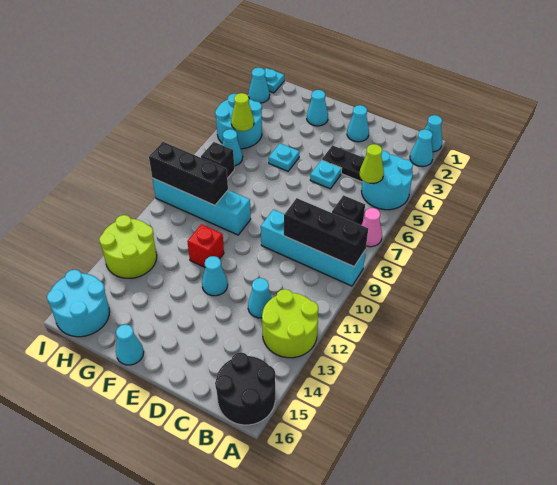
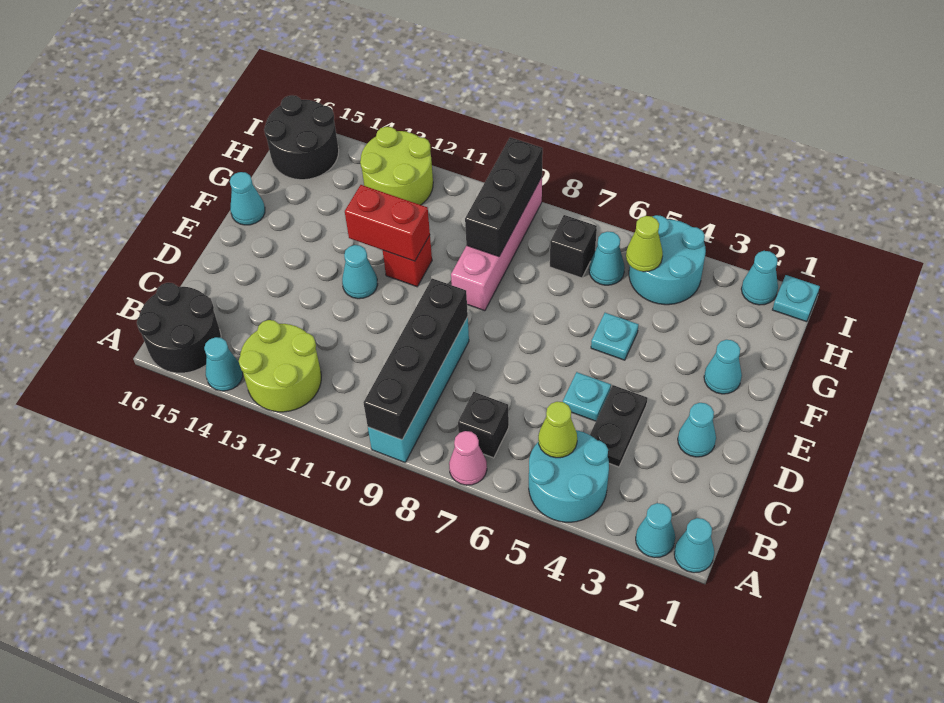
black brick A9:C9 level 2 -> black brick A9:D9 level 2
cyan cone C12 level 1 -> cyan cone A14 level 1
cyan brick F9:I9 level 1 -> pink brick F9:I9 level 1
none -> red brick F11:F12 level 2
cyan round brick H15:I16 level 1 -> black round brick H15:I16 level 1

